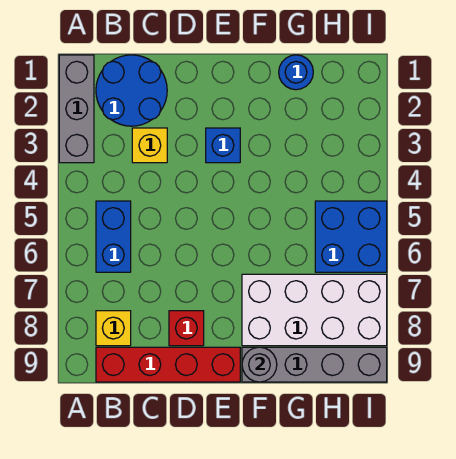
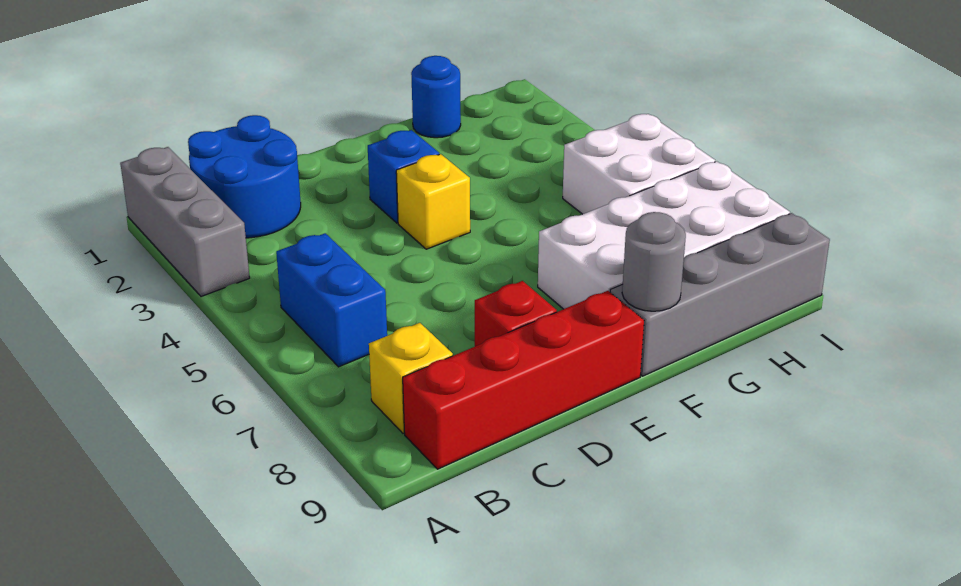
yellow brick C3 level 1 -> yellow brick E4 level 1
blue brick H5:I6 level 1 -> white brick H5:I6 level 1

